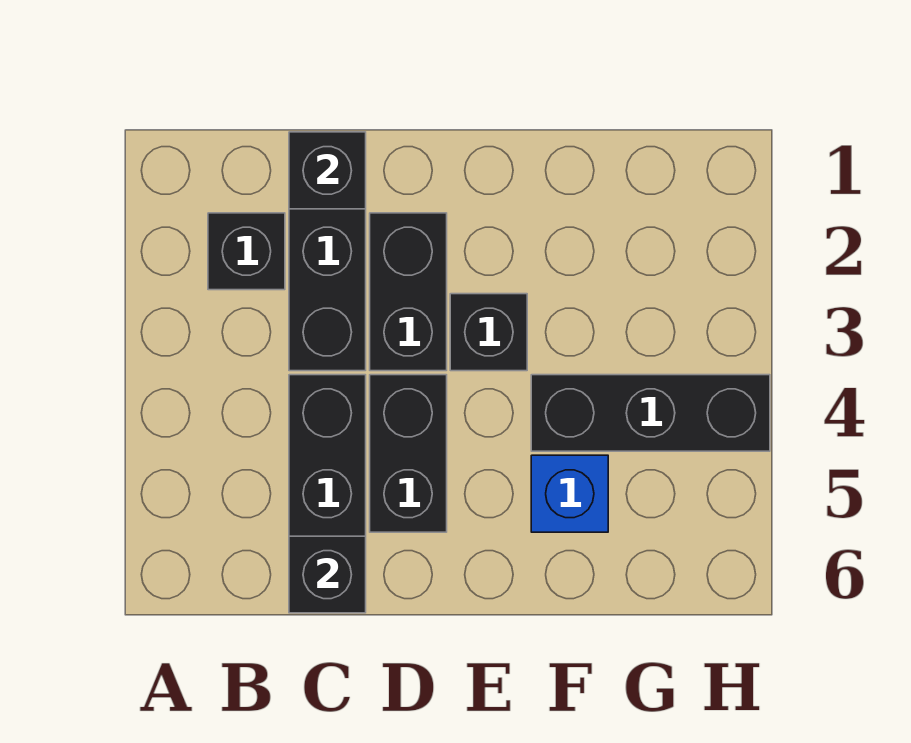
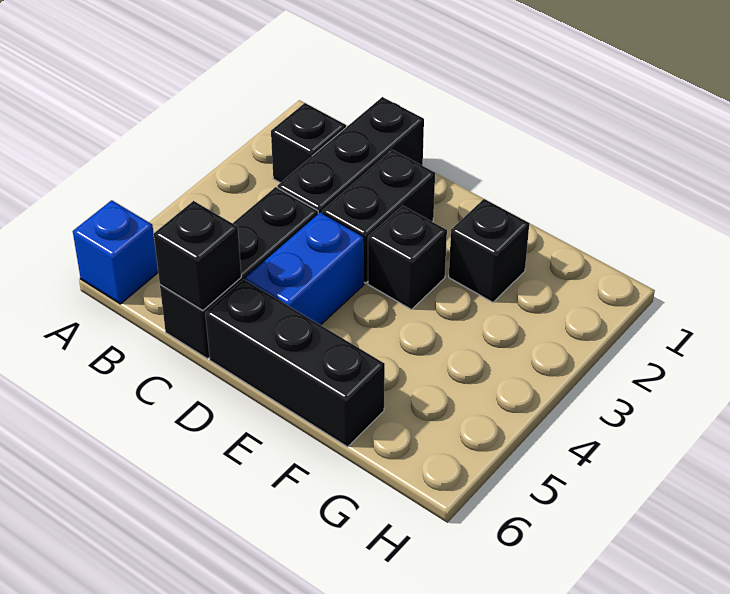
black brick C1 level 2 -> black brick F2 level 1
black brick D4:D5 level 1 -> blue brick D4:D5 level 1
black brick F4:H4 level 1 -> black brick D6:F6 level 1
blue brick F5 level 1 -> blue brick A6 level 1

